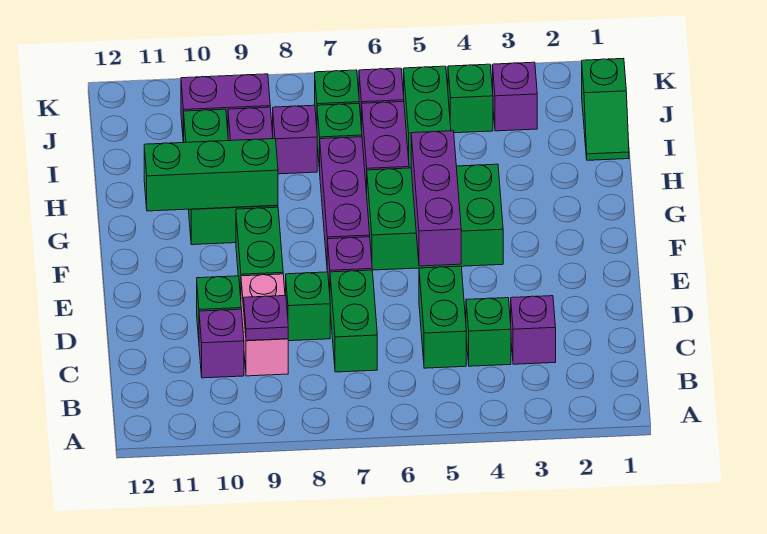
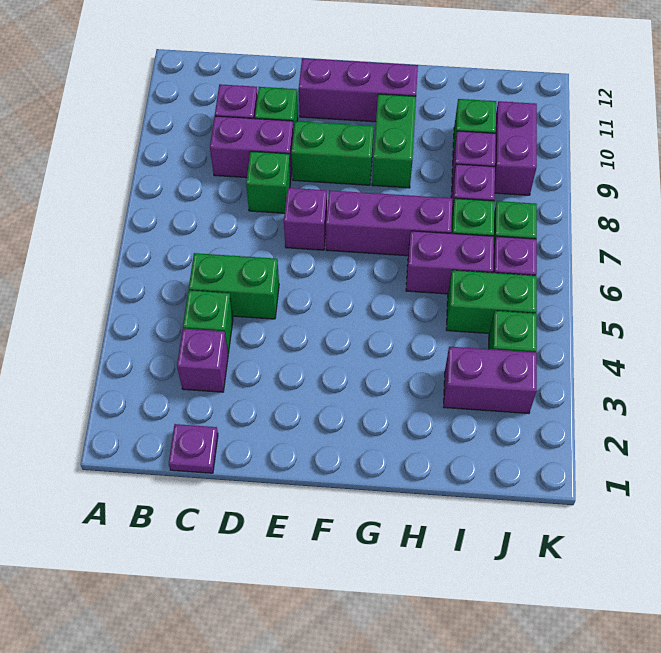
green brick C7:D7 level 1 -> none
pink brick C9:D9 level 1 -> purple brick C9:D9 level 1
purple plate C9 level 2 -> purple plate C1 level 1
purple brick E5:G5 level 2 -> purple brick E11:G11 level 1
green brick F4:G6 level 1 -> none
green brick G9:G11 level 2 -> none
green slope I1:J1 level 1 top J -> none
purple brick J3 level 1 -> purple brick I3:J3 level 1

